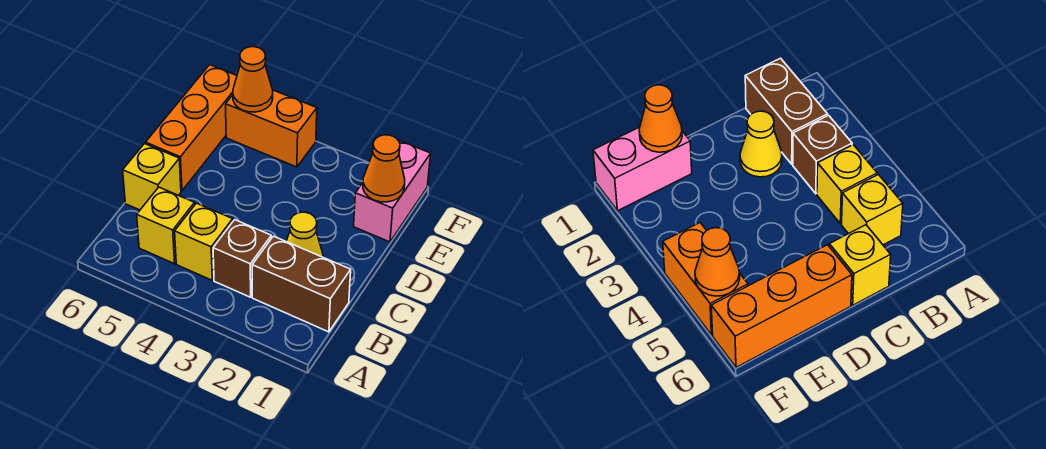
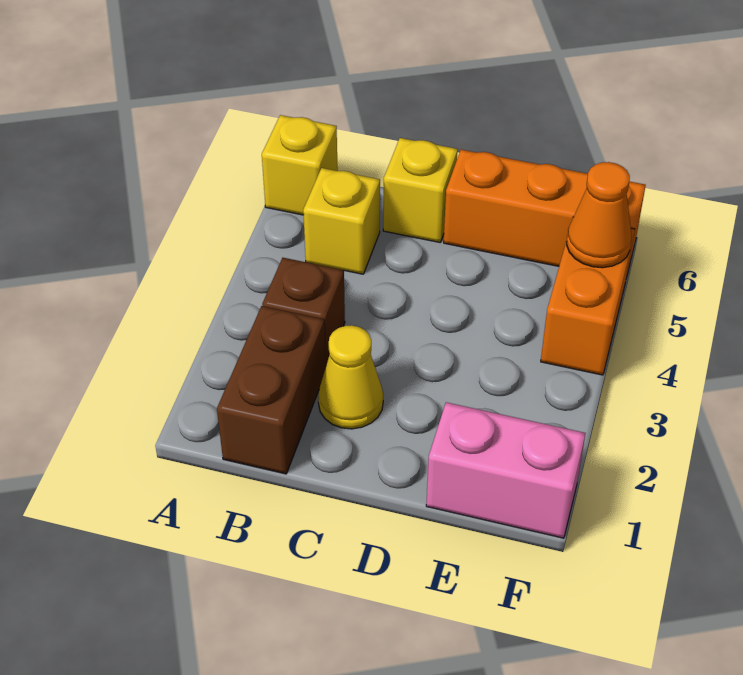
yellow brick B4 level 1 -> yellow brick A6 level 1
orange cone E1 level 2 -> none

